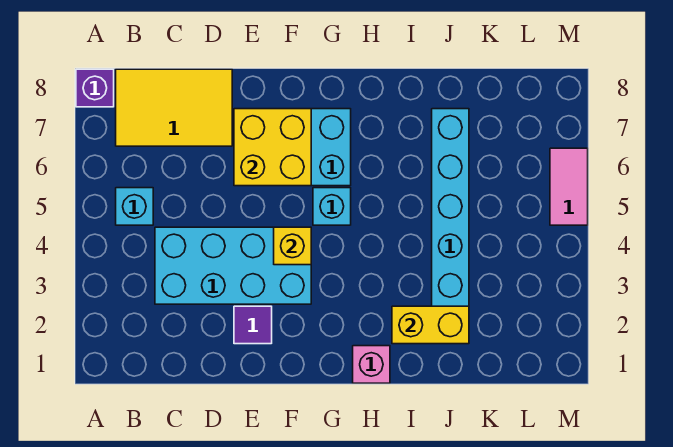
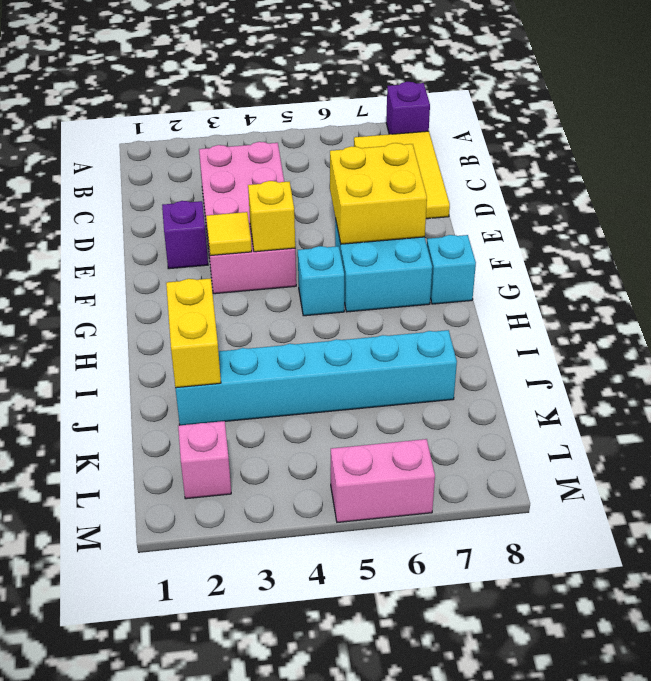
cyan brick B5 level 1 -> cyan brick G8 level 1
cyan brick C3:F4 level 1 -> pink brick C3:F4 level 1
purple tile E2 level 1 -> purple brick E2 level 1
none -> yellow tile F3 level 2
pink brick H1 level 1 -> pink brick L2 level 1
pink tile M5:M6 level 1 -> pink brick M5:M6 level 1

